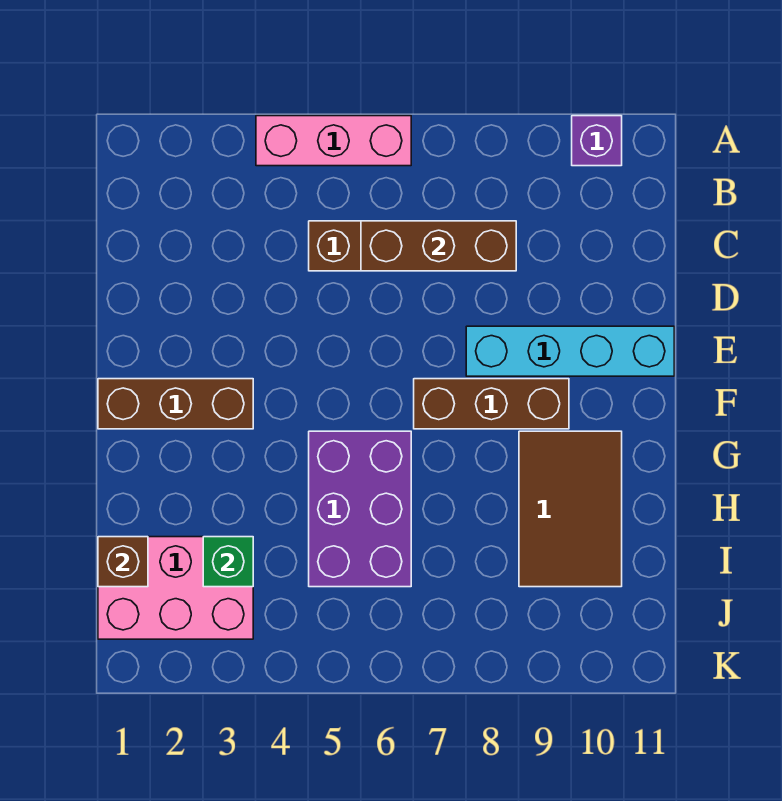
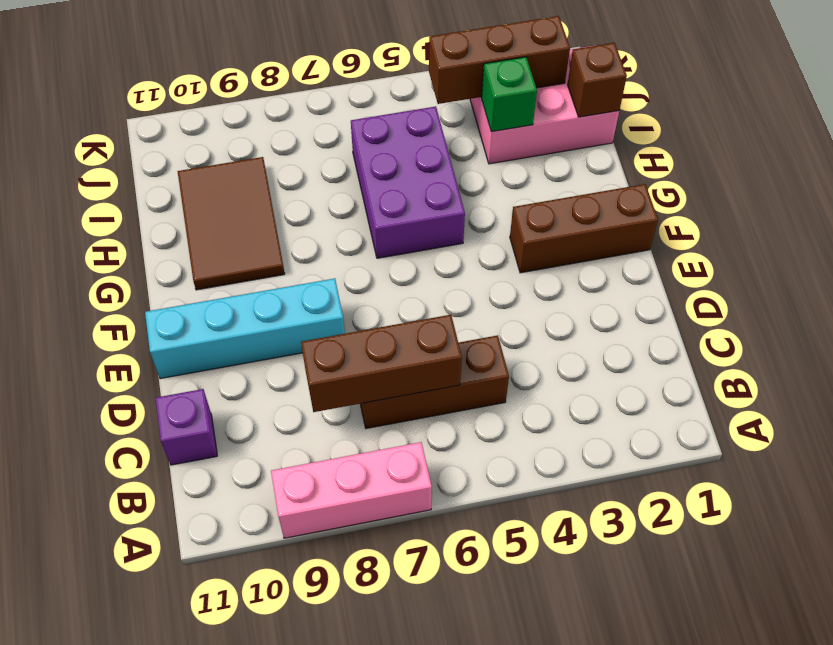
pink brick A4:A6 level 1 -> pink brick A7:A9 level 1
purple brick A10 level 1 -> purple brick C11 level 1
brown brick F7:F9 level 1 -> brown brick J2:J4 level 2

